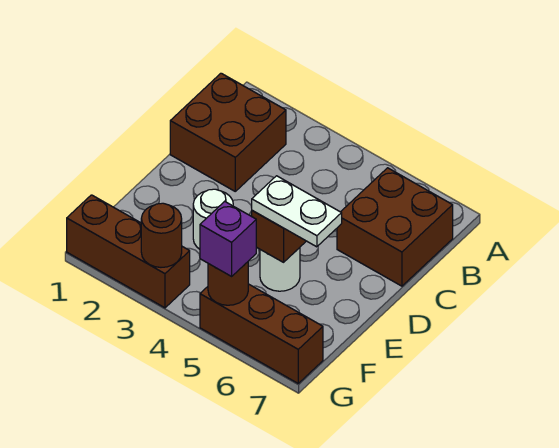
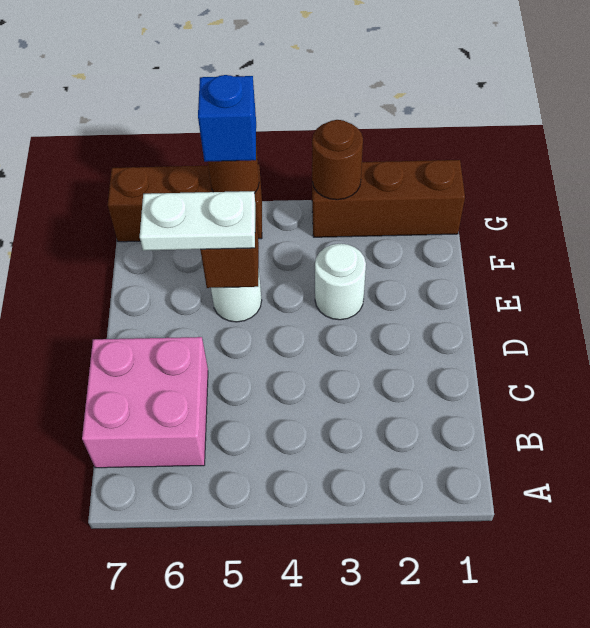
brown brick B1:C2 level 1 -> none
brown brick B6:C7 level 1 -> pink brick B6:C7 level 1
purple brick G5 level 3 -> blue brick G5 level 3

